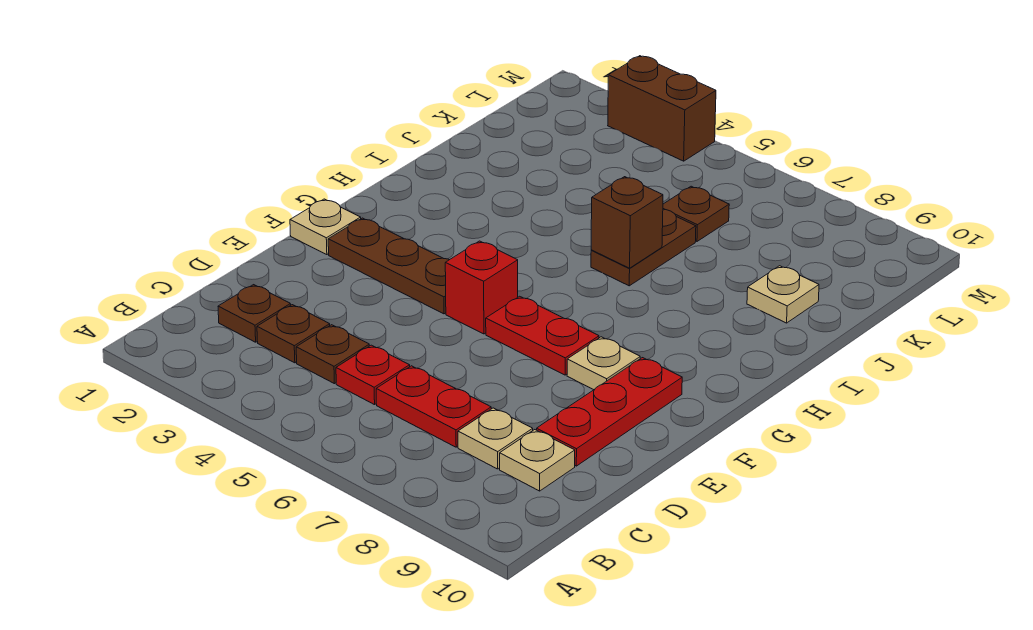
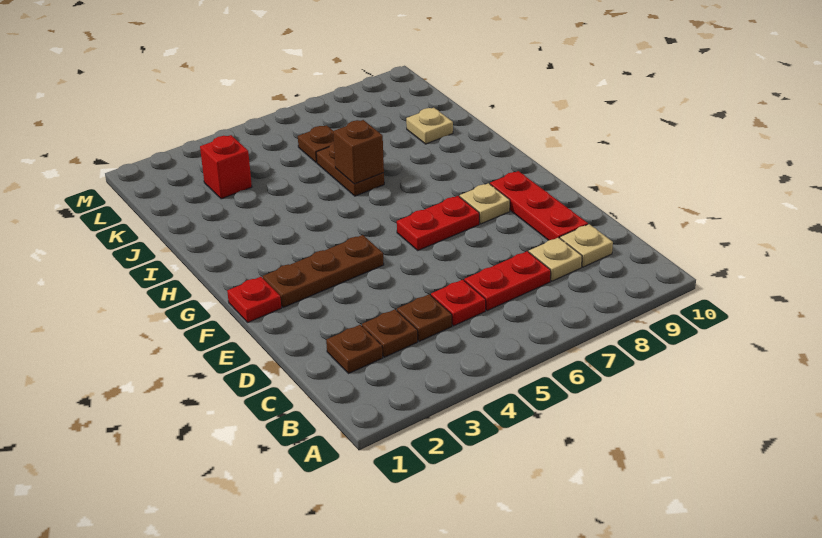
tan plate F1 level 1 -> red plate F1 level 1
red brick F5 level 1 -> red brick K3 level 1
brown brick M3:M4 level 1 -> none

